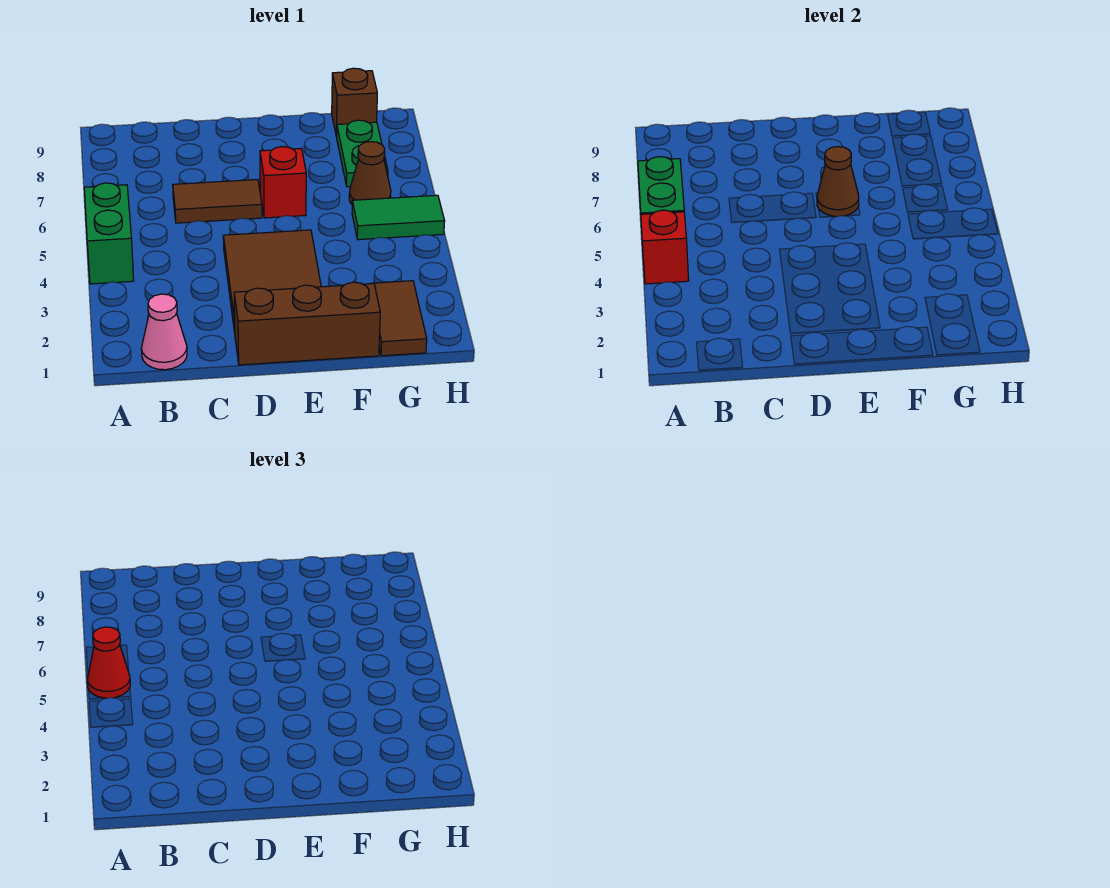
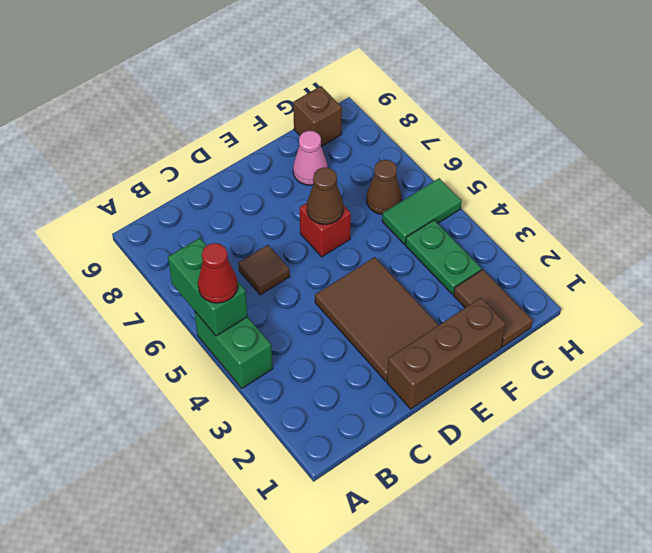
red brick A4 level 2 -> none
pink cone B1 level 1 -> pink cone F8 level 1
brown tile C6:D6 level 1 -> brown tile C6 level 1
green plate G7:G8 level 1 -> green plate G3:G4 level 1

